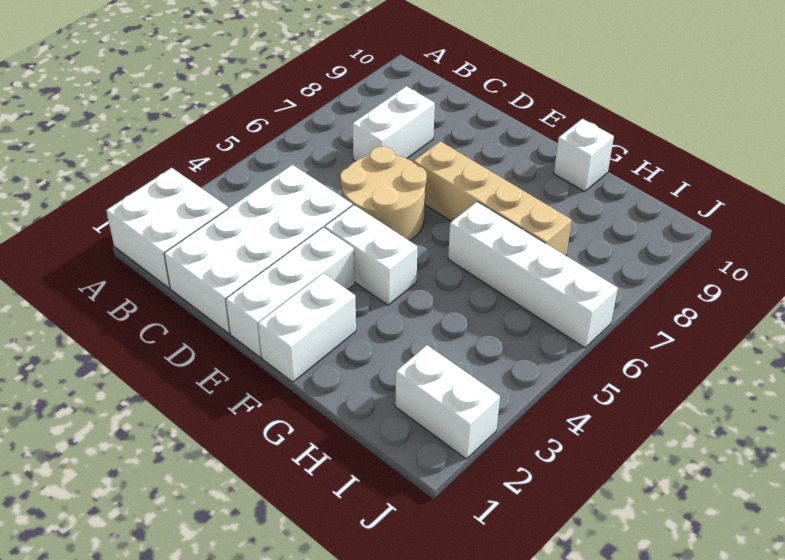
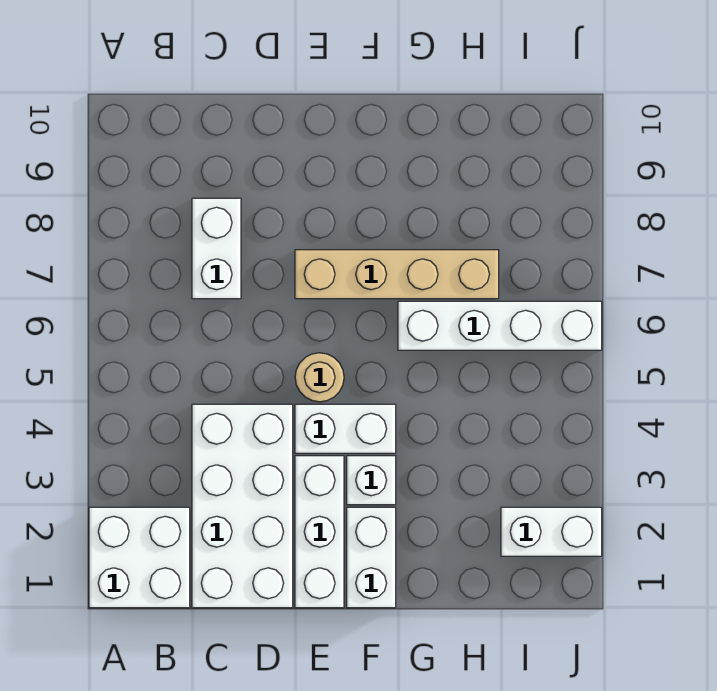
tan round brick D5:E6 level 1 -> tan round brick E5 level 1
white brick G10 level 1 -> white brick F3 level 1

